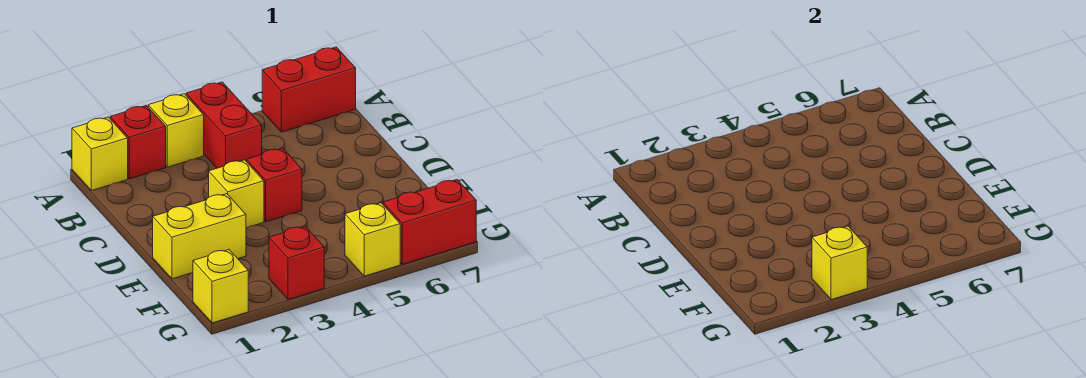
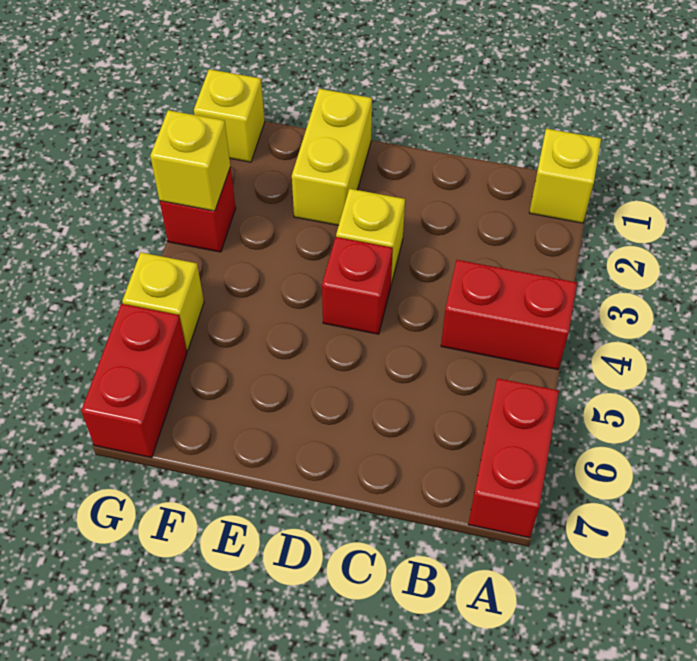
red brick A2 level 1 -> none
yellow brick A3 level 1 -> none

